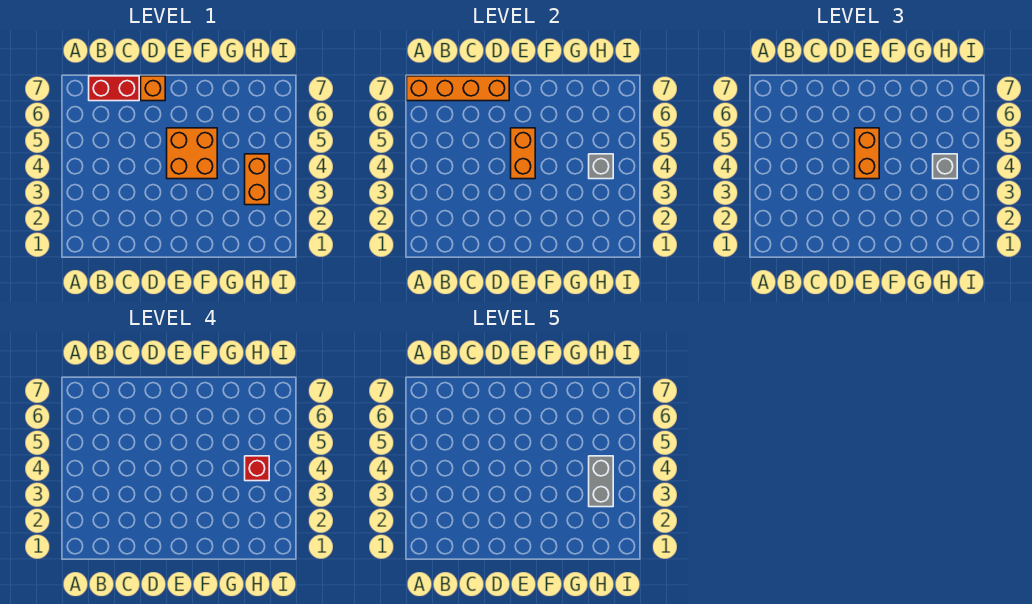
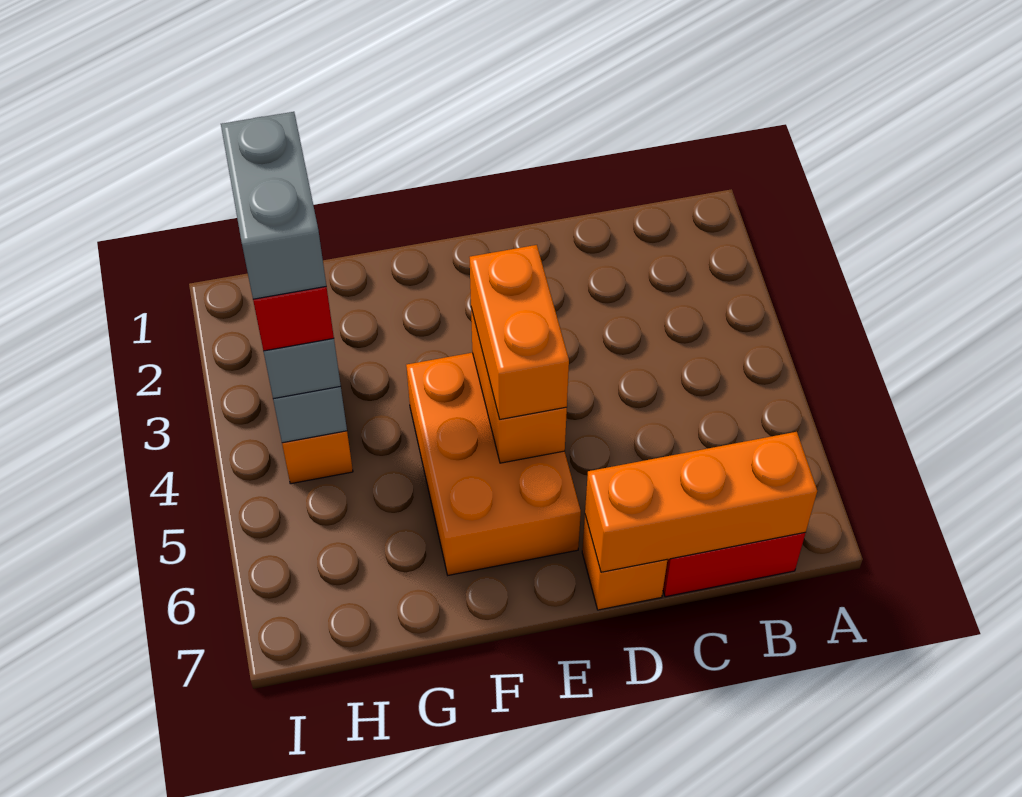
orange brick A7:D7 level 2 -> orange brick B7:D7 level 2
orange brick E4:F5 level 1 -> orange brick E4:F6 level 1

